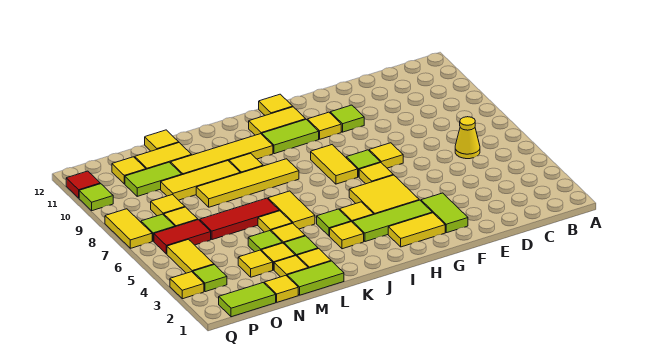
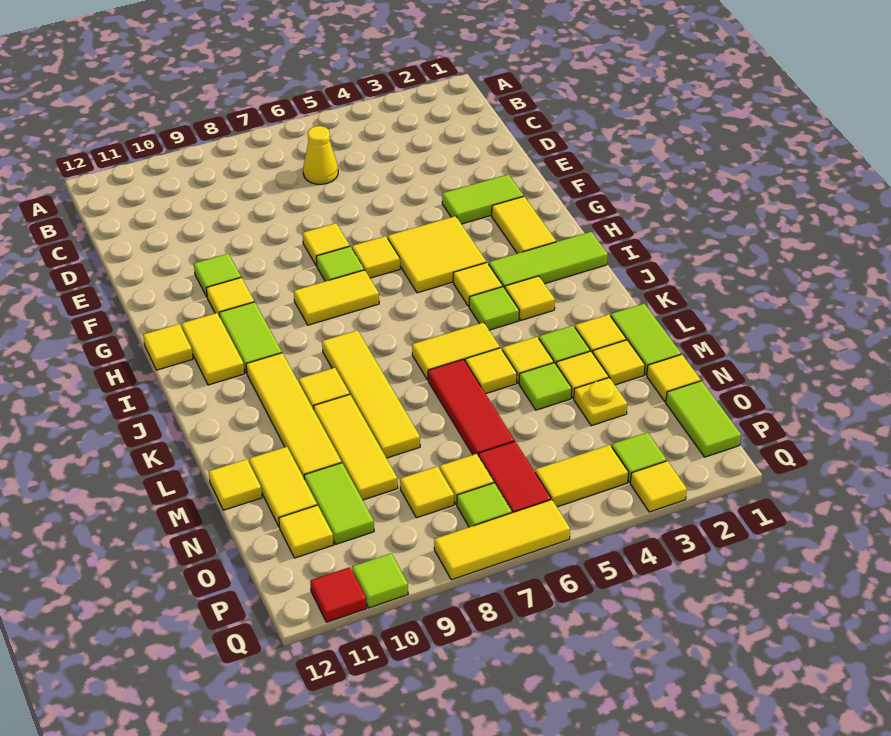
lime tile G3:I3 level 1 -> lime tile I1:I3 level 1
yellow tile N3 level 1 -> yellow plate N3 level 1
yellow tile Q7:Q8 level 1 -> yellow tile Q6:Q8 level 1

